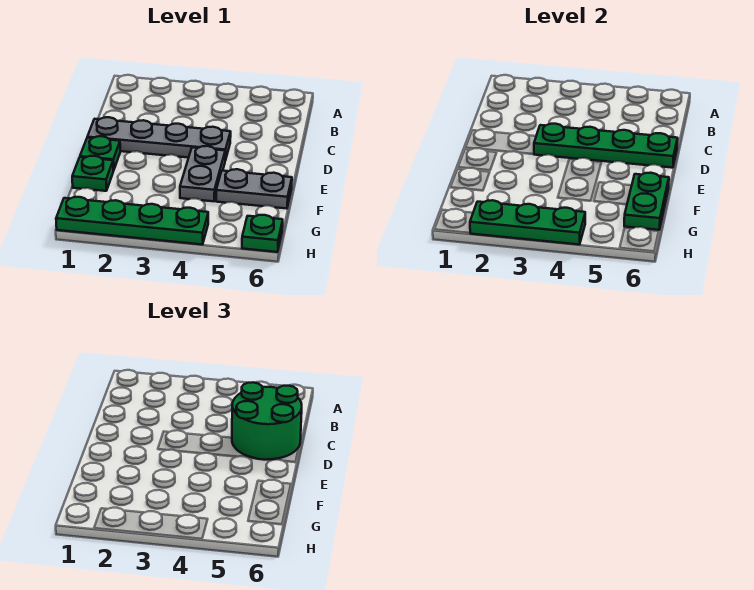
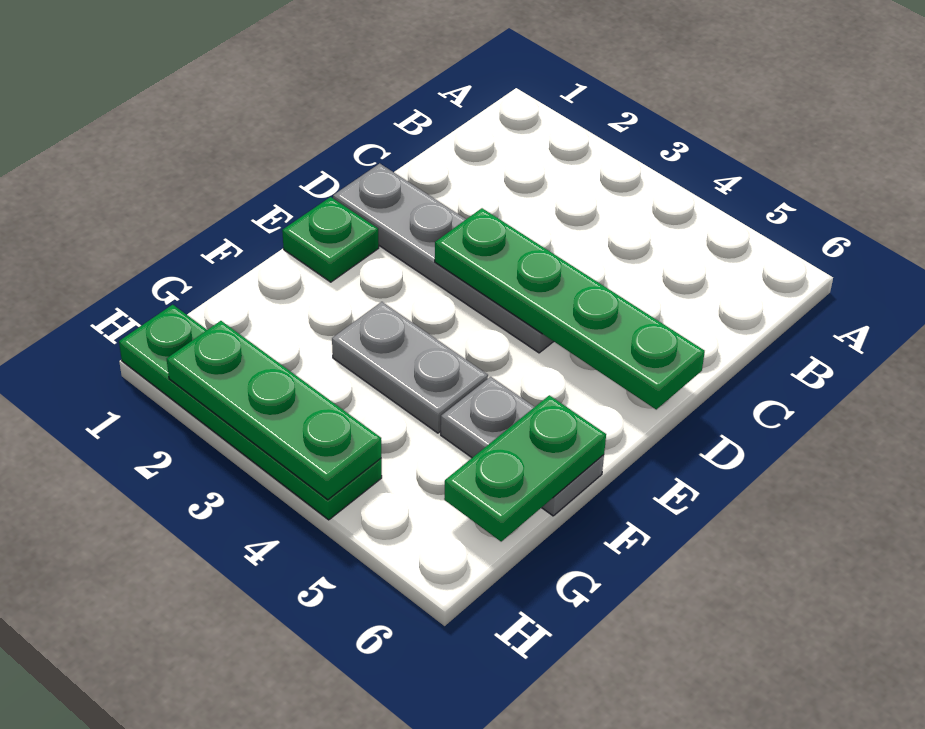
green round brick C5:D6 level 3 -> none
grey plate E4:F4 level 1 -> grey plate F3:F4 level 1
green plate F1 level 1 -> none
green plate H6 level 1 -> none

